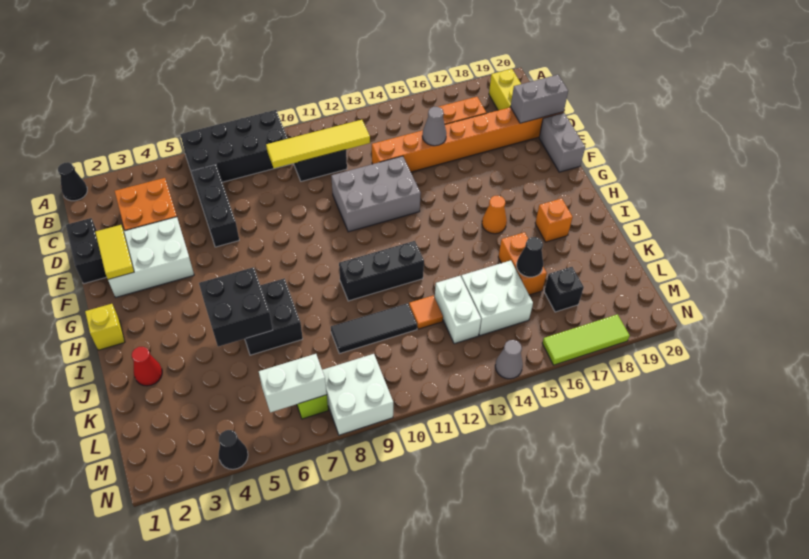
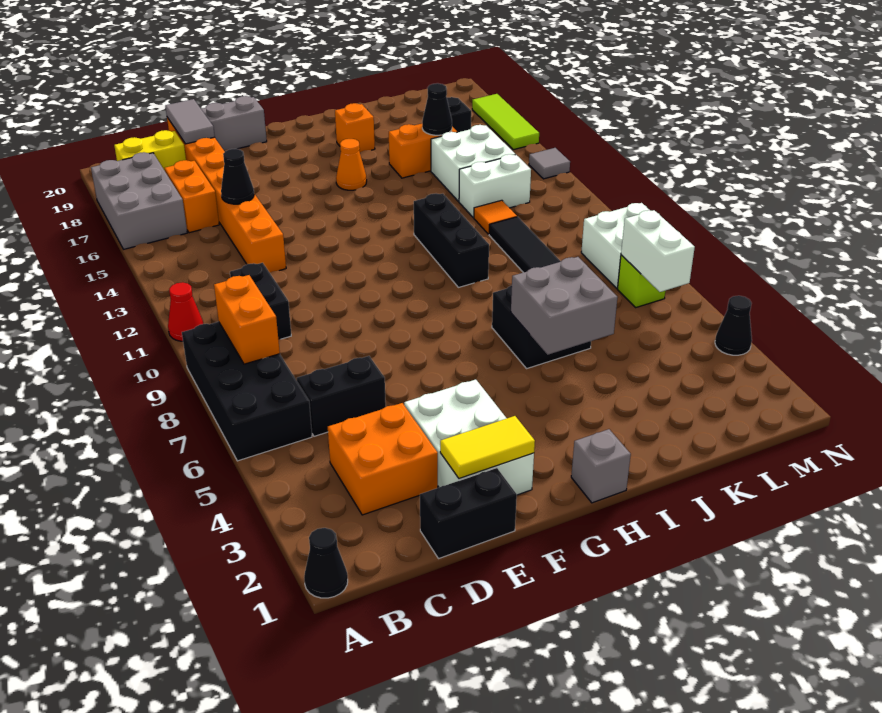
none -> orange brick B8:B9 level 2
black brick C6:E6 level 1 -> black brick C6:D6 level 1
yellow tile C9:C12 level 2 -> none
grey cone D15 level 2 -> black cone D15 level 2
grey brick D19:D20 level 2 -> grey tile D19:D20 level 2
grey brick E11:F13 level 1 -> grey brick A16:B18 level 1
yellow brick H1 level 1 -> grey brick H1 level 1
black brick I5:J6 level 2 -> grey brick I5:J6 level 2
red cone J2 level 1 -> red cone A11 level 1
grey cone N14 level 1 -> grey tile N14 level 1

